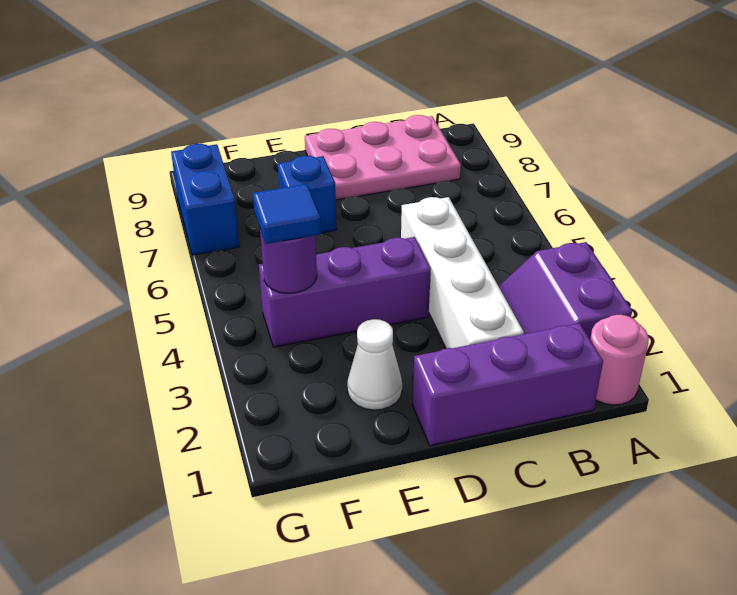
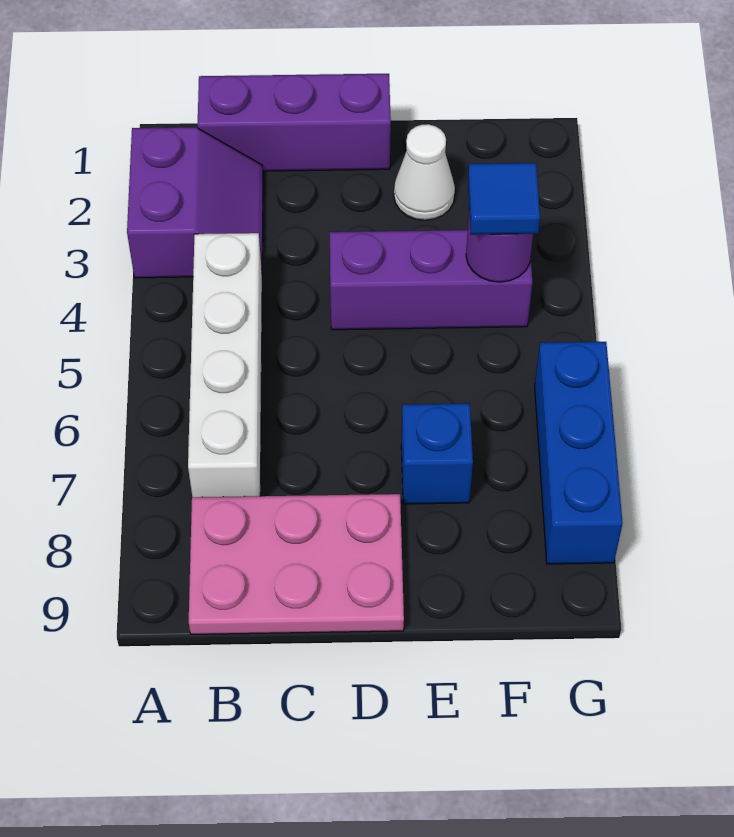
pink round brick A1 level 1 -> none
white brick C2:C5 level 1 -> white brick B4:B7 level 1
blue brick G7:G8 level 1 -> blue brick G6:G8 level 1

